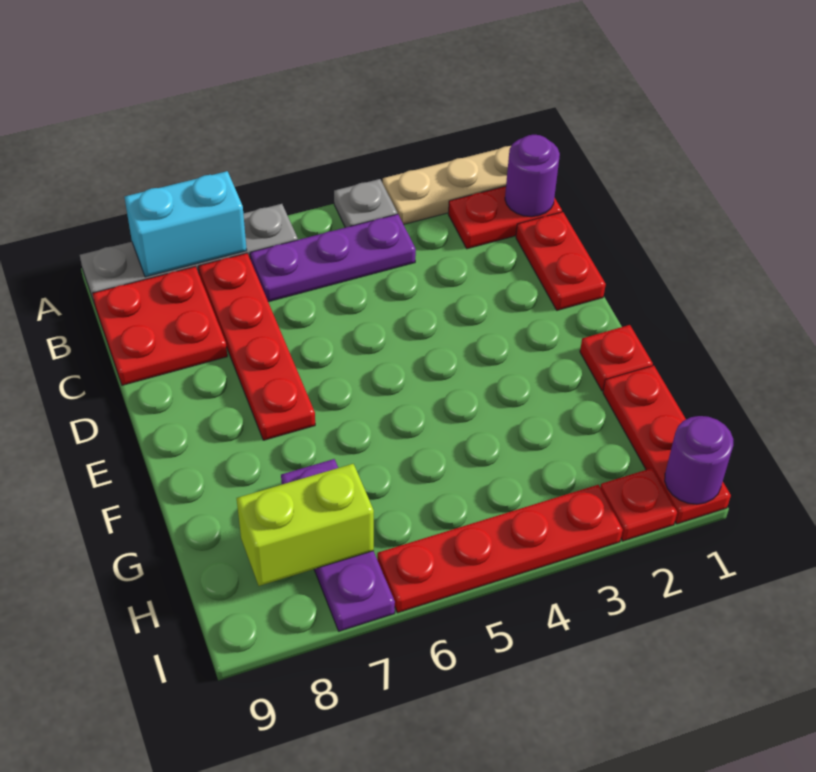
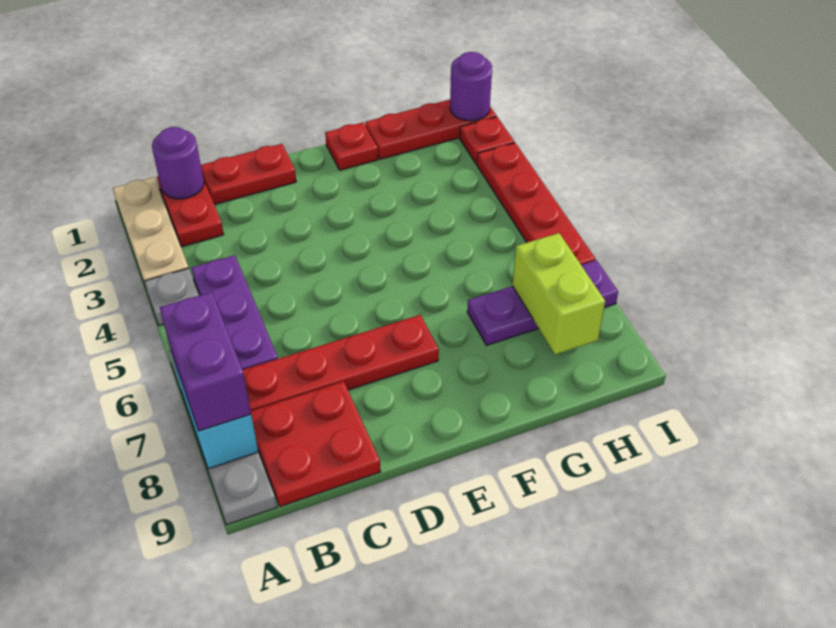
none -> purple brick A7:A8 level 3

